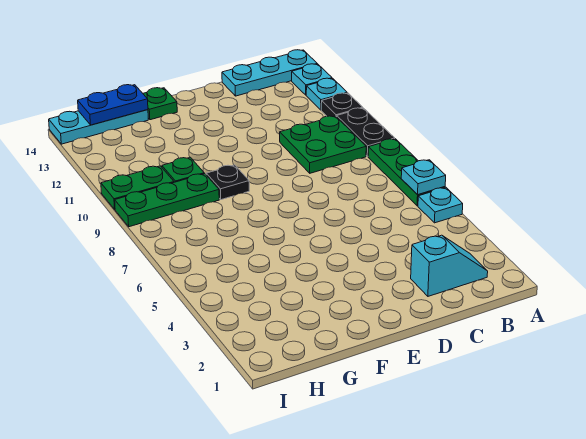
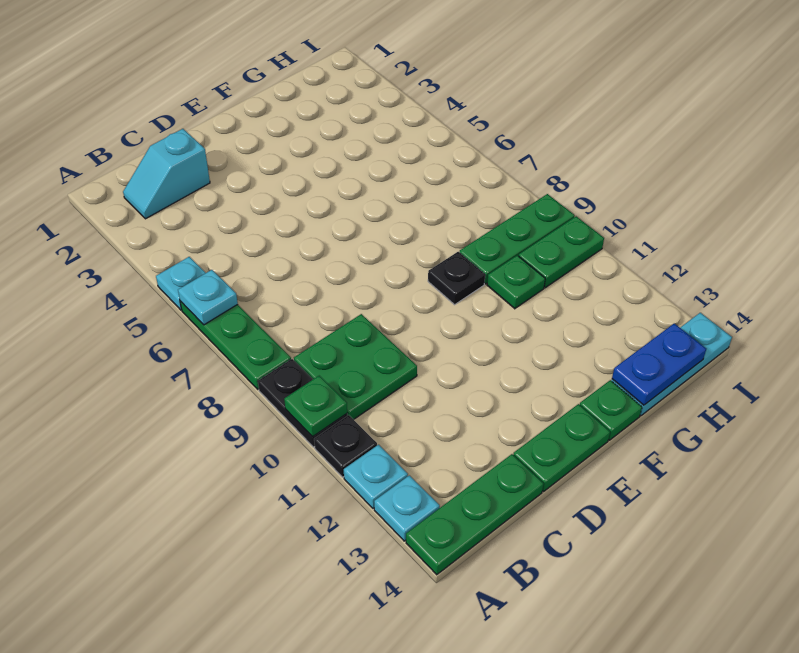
none -> green plate A10 level 2
cyan plate A14:C14 level 1 -> green plate A14:C14 level 1
none -> green plate D14:E14 level 1

